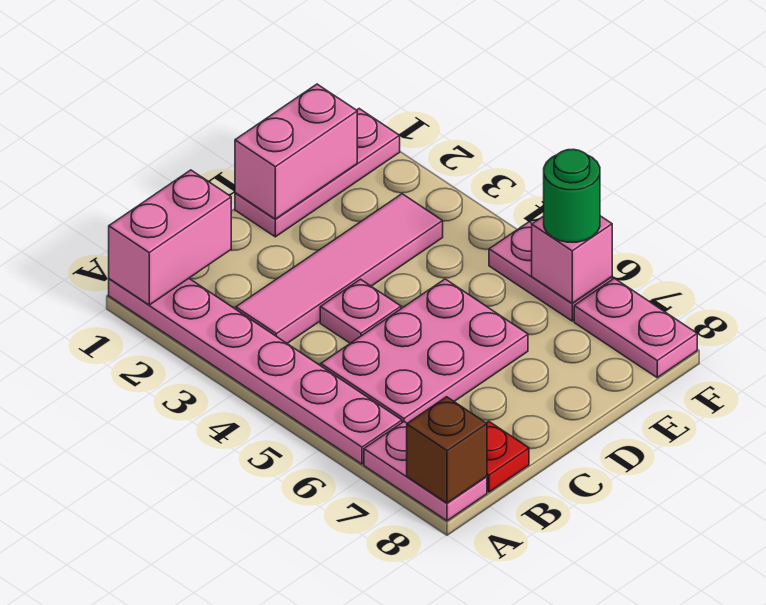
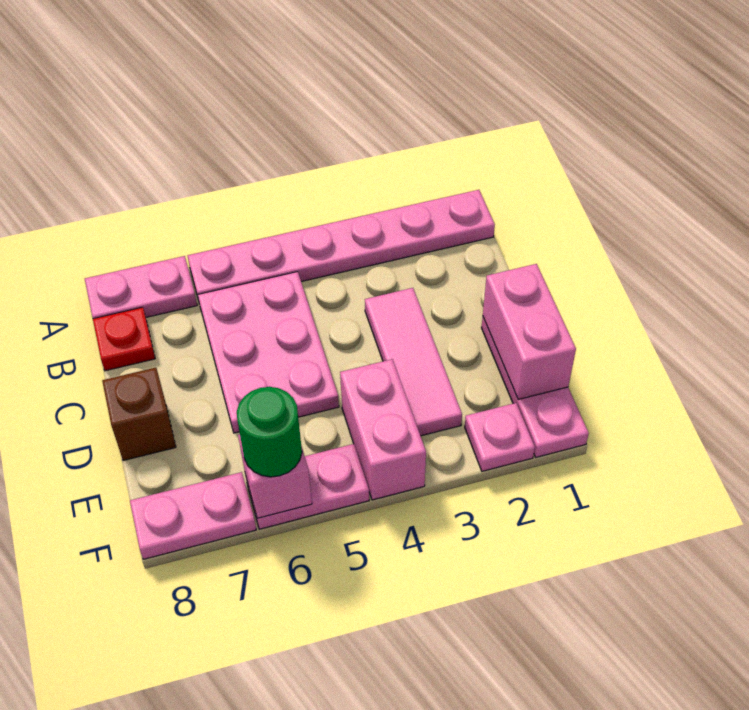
pink brick A1:B1 level 2 -> pink brick E4:F4 level 1
brown brick A8 level 2 -> brown brick D8 level 1
pink tile B3:E3 level 1 -> pink tile C3:E3 level 1
pink plate C4 level 1 -> pink plate F2 level 1

